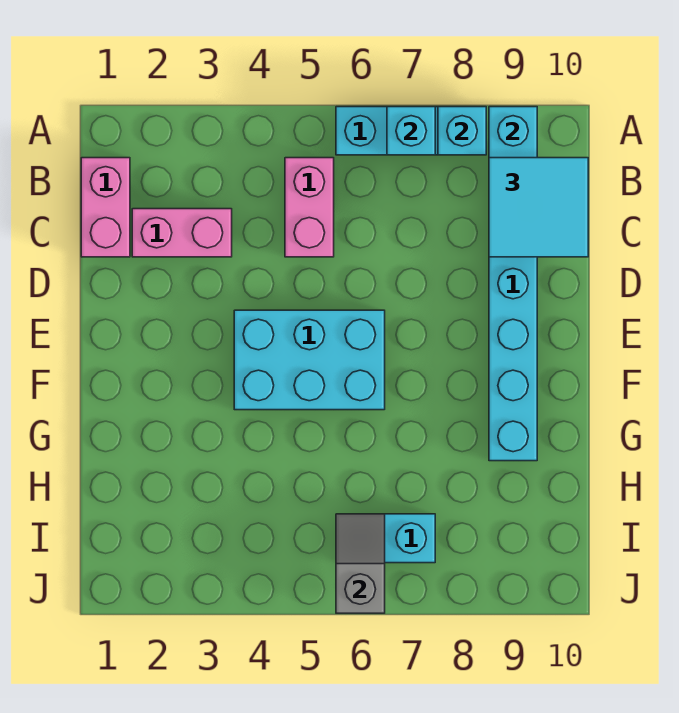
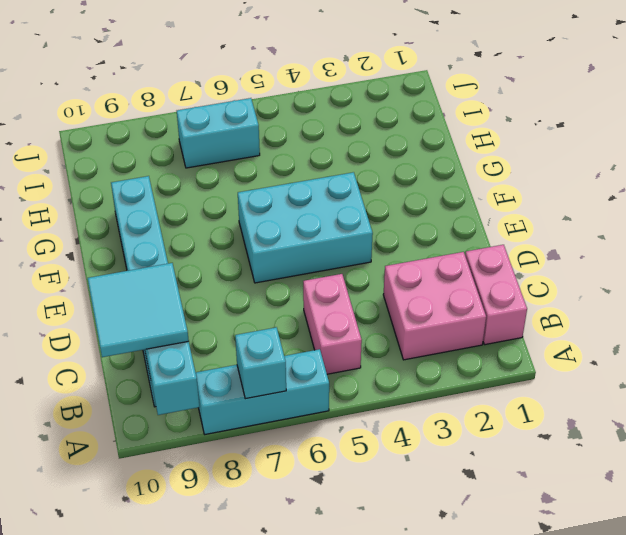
cyan brick A8 level 2 -> none
pink brick C2:C3 level 1 -> pink brick B2:C3 level 1
grey slope I6:J6 level 2 top J -> none

